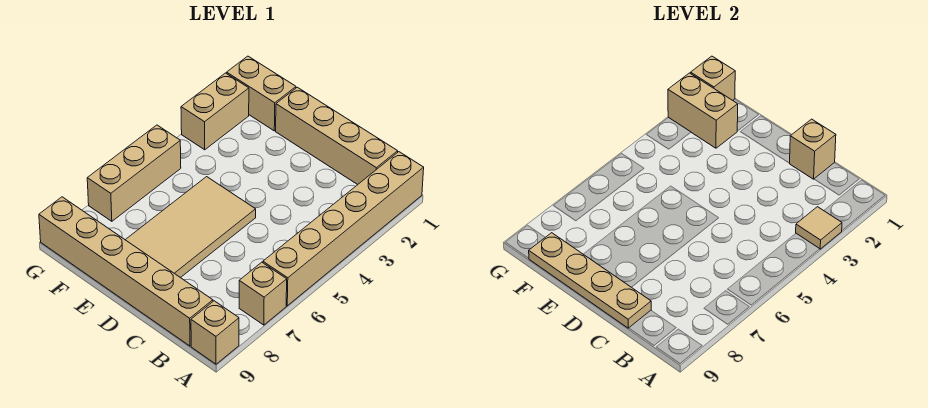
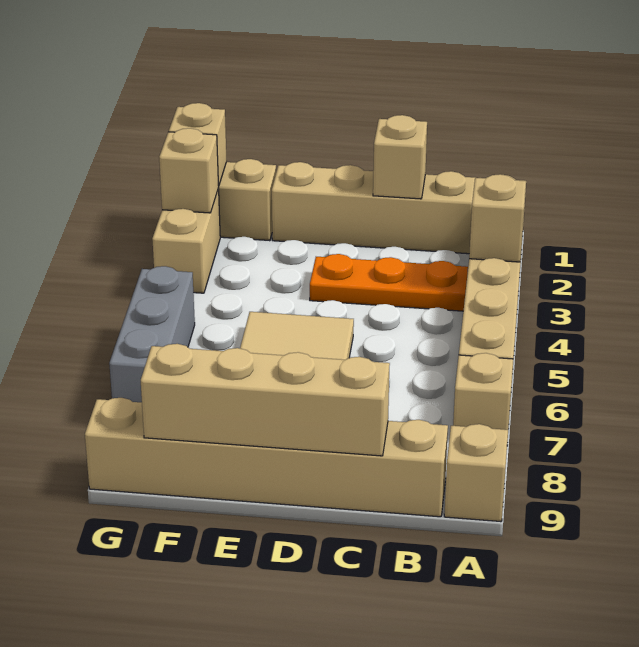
tan tile A3 level 2 -> tan brick A3 level 2
none -> orange plate B3:D3 level 1
tan plate C9:F9 level 2 -> tan brick C9:F9 level 2
tan brick F2:G2 level 2 -> tan brick G2 level 2
tan brick G5:G7 level 1 -> grey brick G5:G7 level 1

